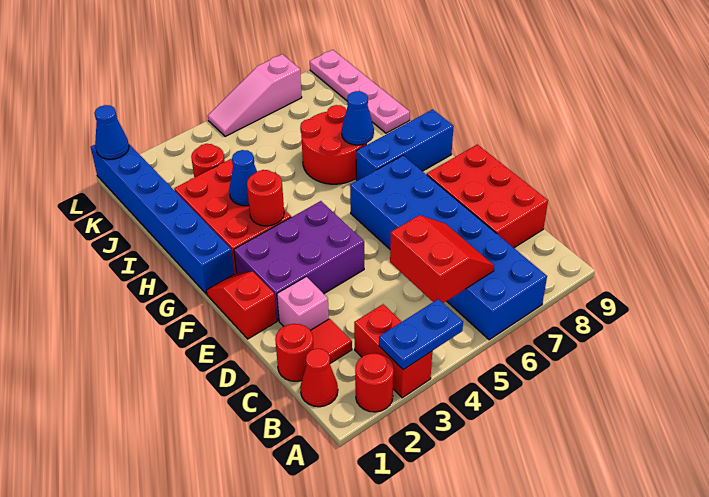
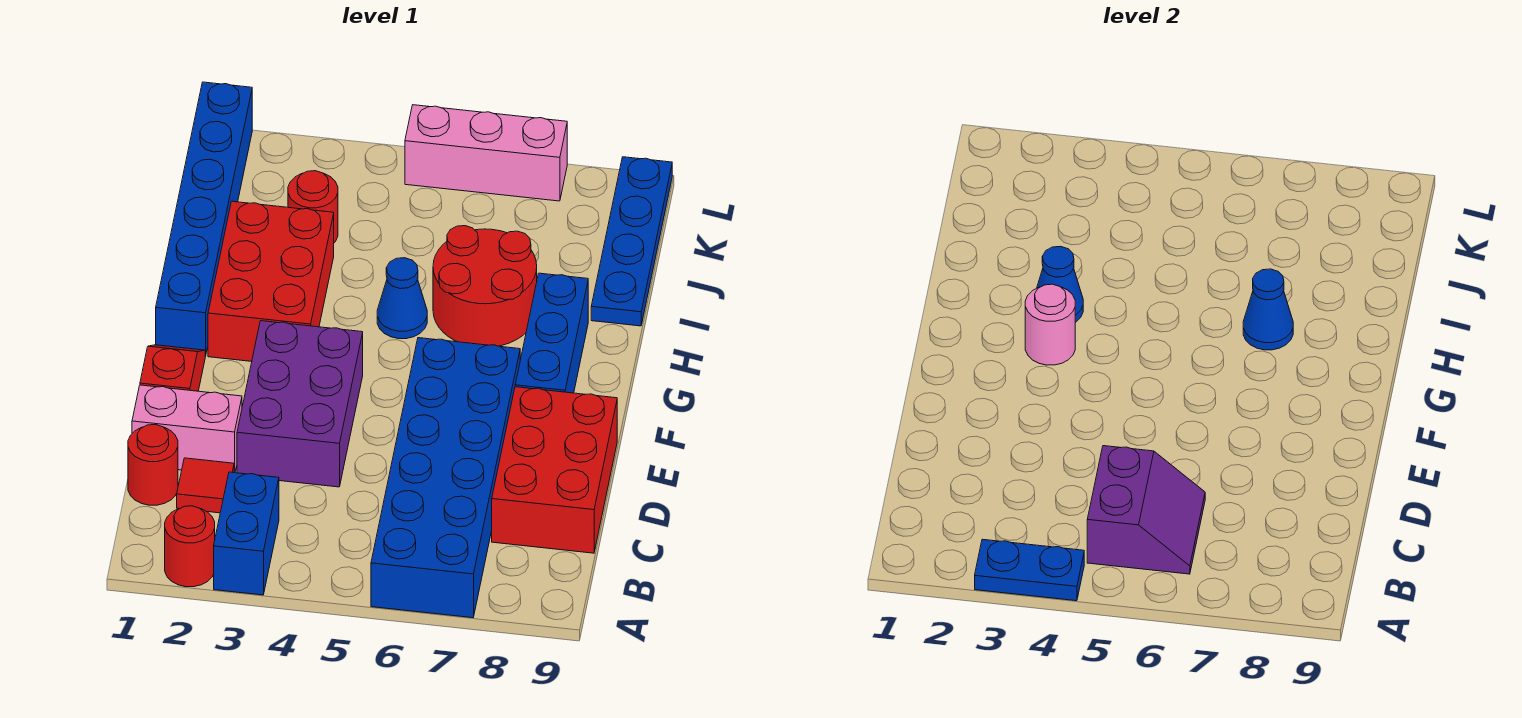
red brick A3:B3 level 1 -> blue brick A3:B3 level 1
red cone B1 level 1 -> none
red slope B5:C6 level 2 top 5 -> purple slope B5:C6 level 2 top 5
pink brick D2 level 1 -> pink brick D1:D2 level 1
purple brick E2:F4 level 1 -> purple brick D3:F4 level 1
red round brick G3 level 2 -> pink round brick G3 level 2
blue brick G7:G9 level 1 -> blue brick F8:H8 level 1
pink plate I9:L9 level 1 -> blue plate I9:L9 level 1
blue cone L1 level 2 -> blue cone H5 level 1
pink slope L5:L7 level 1 top 7 -> pink brick L5:L7 level 1

